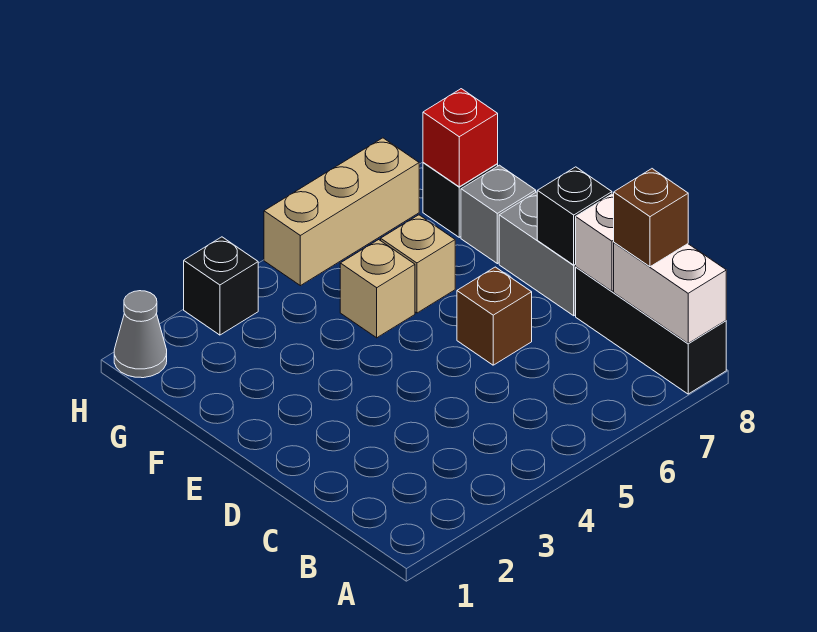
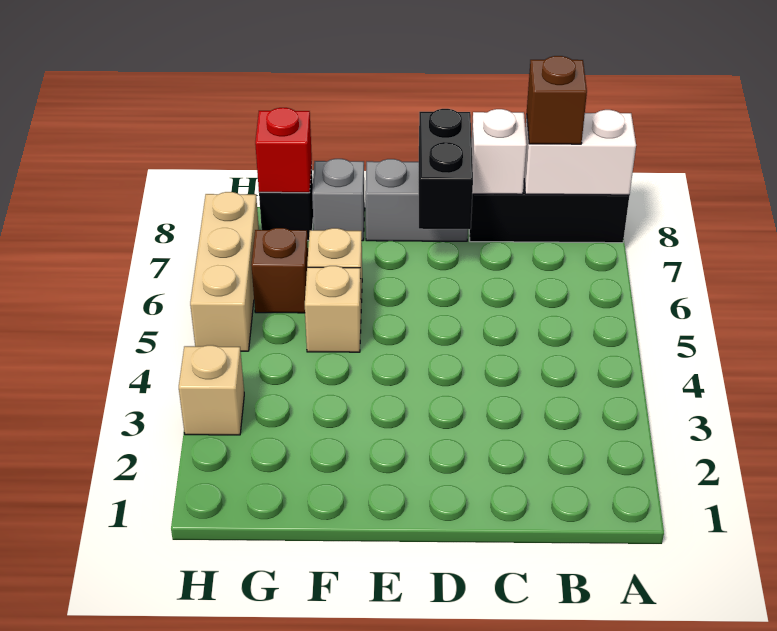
brown brick D6 level 1 -> brown brick G6 level 1
black brick D8 level 2 -> black brick D7:D8 level 2
grey cone H1 level 1 -> none
black brick H3 level 1 -> tan brick H3 level 1

